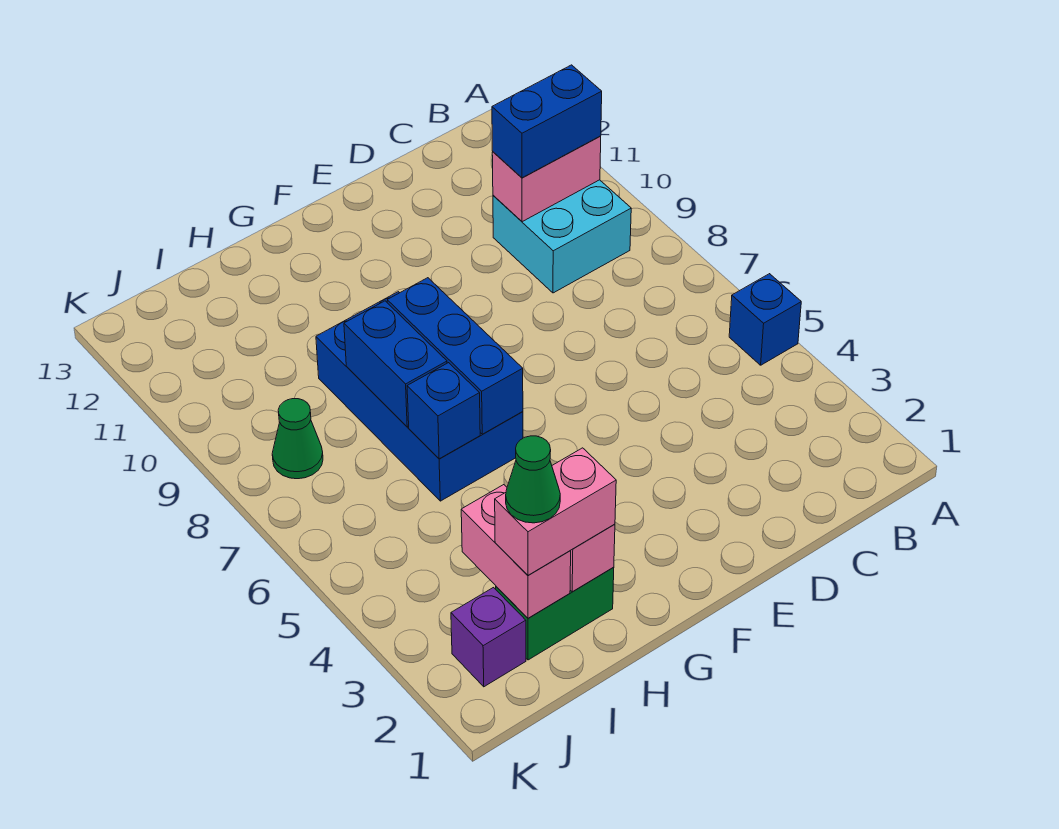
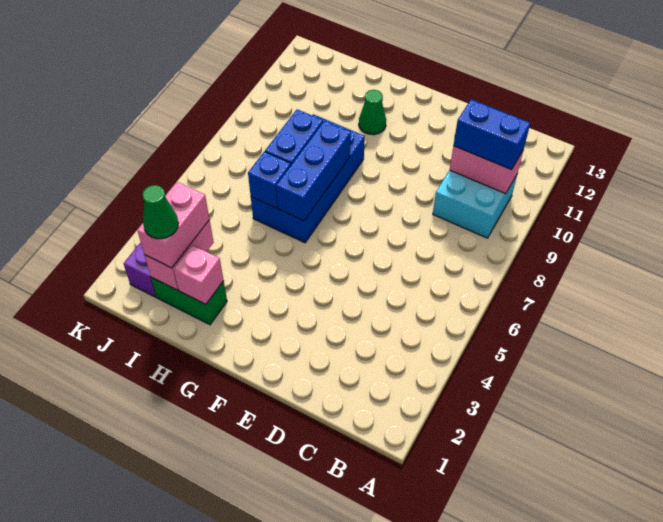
blue brick A5 level 1 -> none
pink brick H2:I2 level 3 -> pink brick I2:I3 level 3
green cone J8 level 1 -> green cone G11 level 1

